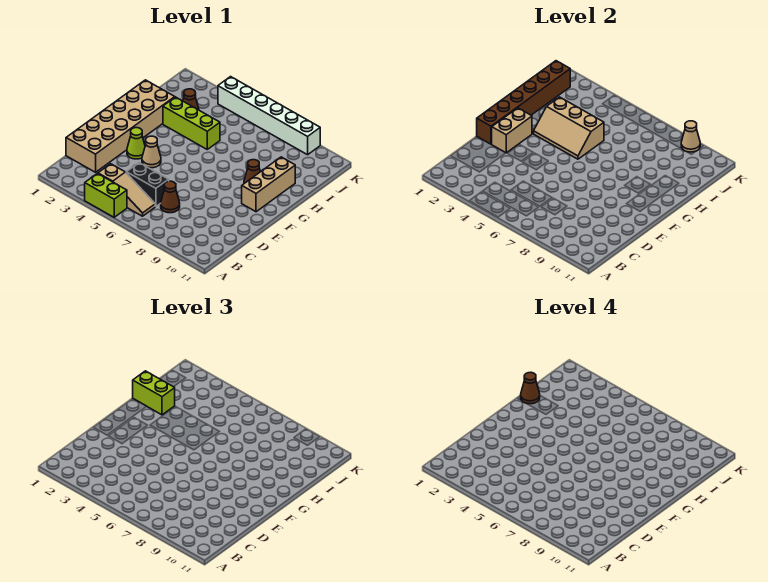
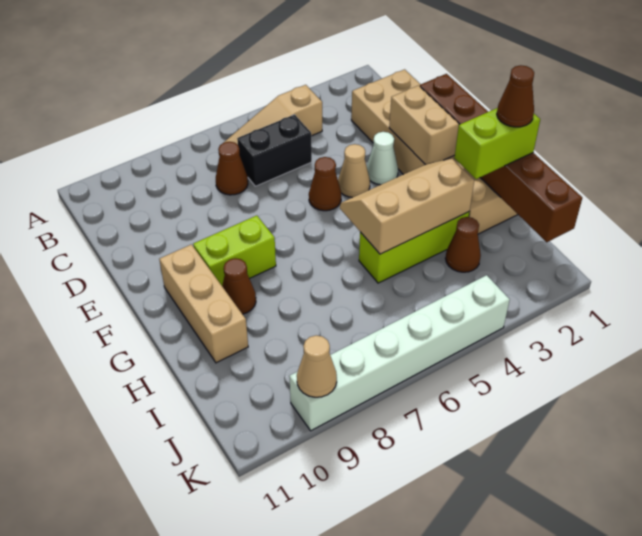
lime brick A4:A5 level 1 -> lime brick F8:F9 level 1
lime cone E3 level 1 -> white cone E3 level 1
none -> brown cone E5 level 1

